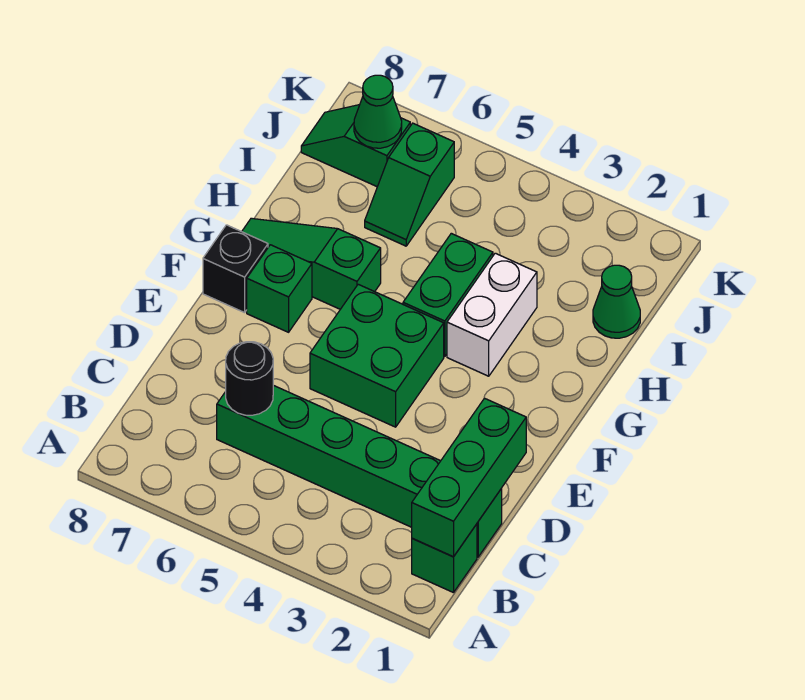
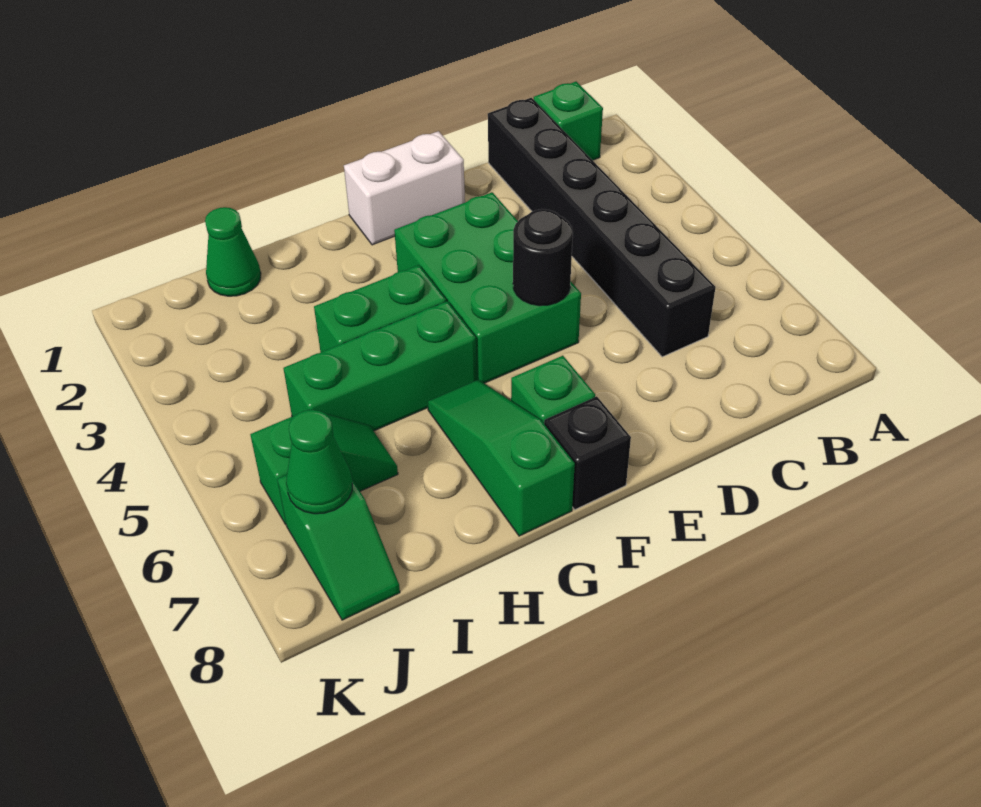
green brick B1:D1 level 2 -> green brick G5:I5 level 1
green brick C1:C6 level 1 -> black brick C1:C6 level 1
black round brick C6 level 2 -> black round brick E5 level 2
green brick E4:F5 level 1 -> green brick E3:F5 level 1
white brick G3:H3 level 1 -> white brick E1:F1 level 1
green slope G6:G8 level 1 top 6 -> green slope G6:G8 level 1 top 8

